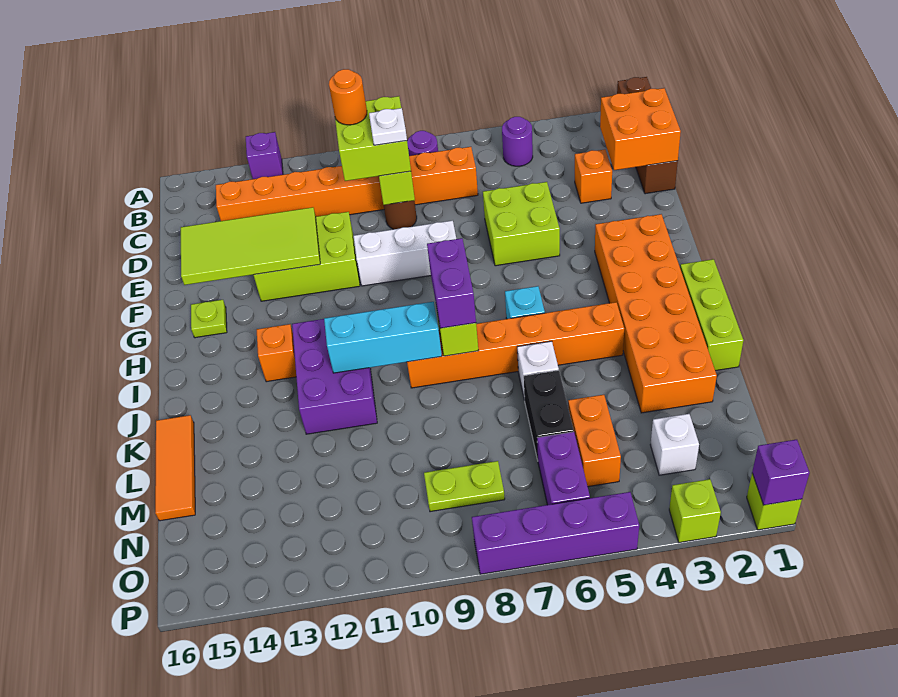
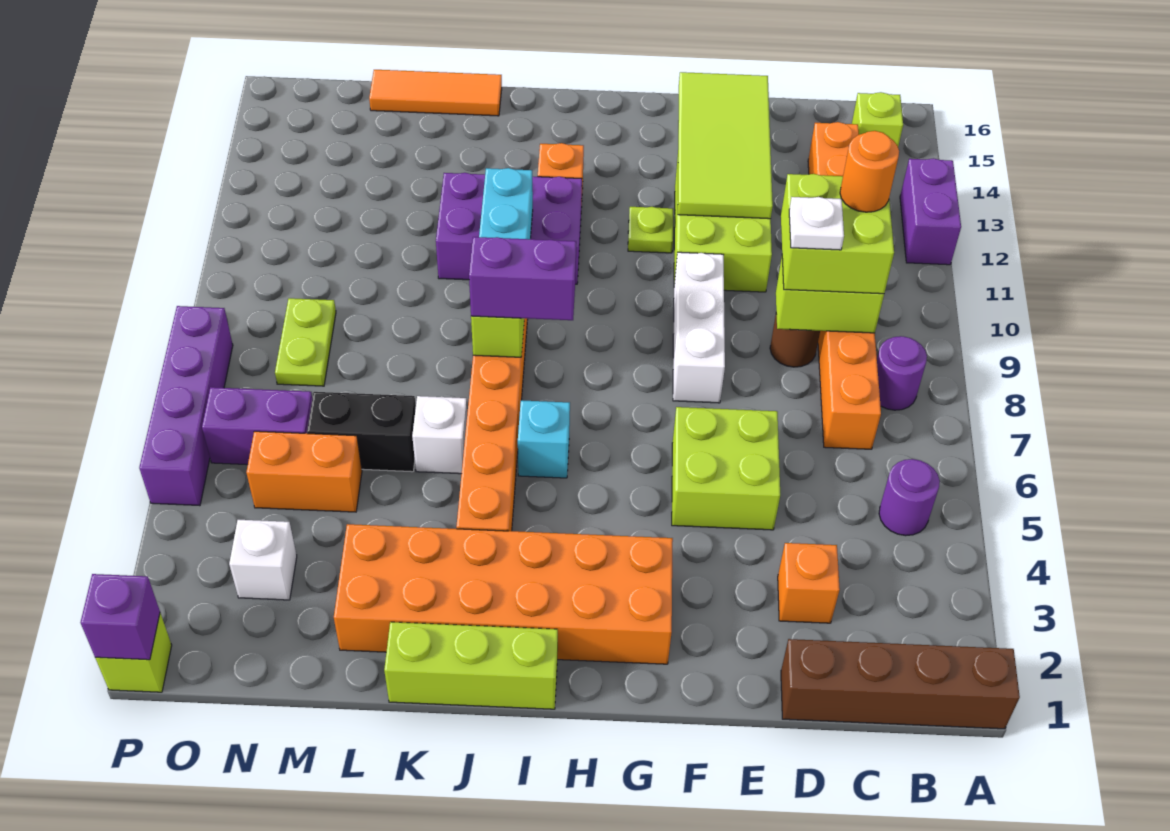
purple brick A13 level 1 -> purple brick A12:A13 level 1
orange brick C1:D2 level 2 -> none
lime plate G15 level 1 -> lime plate G12 level 1
lime brick P3 level 1 -> lime brick B15 level 1

